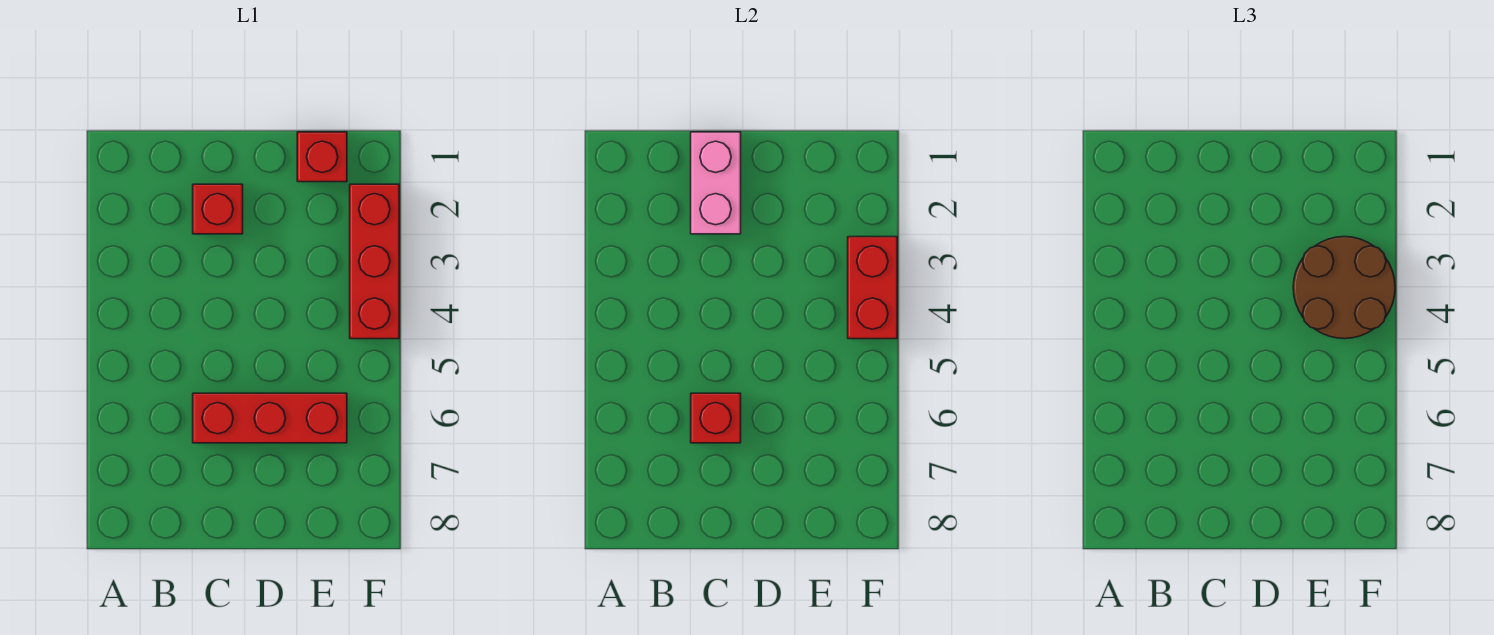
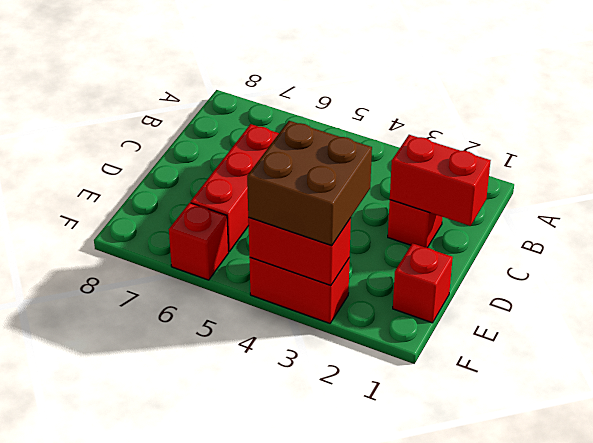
pink brick C1:C2 level 2 -> red brick C1:C2 level 2
red brick C6 level 2 -> red brick F6 level 1
brown round brick E3:F4 level 3 -> brown brick E3:F4 level 3
red brick F2:F4 level 1 -> red brick F3:F4 level 1

